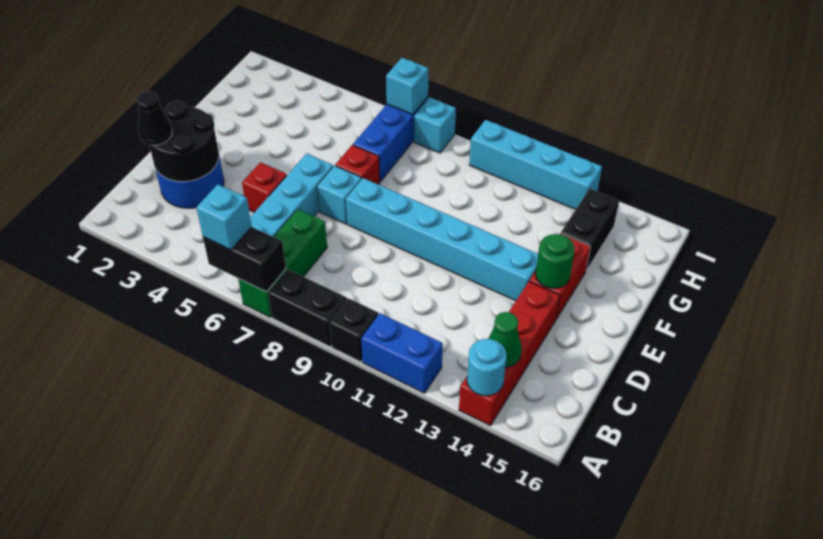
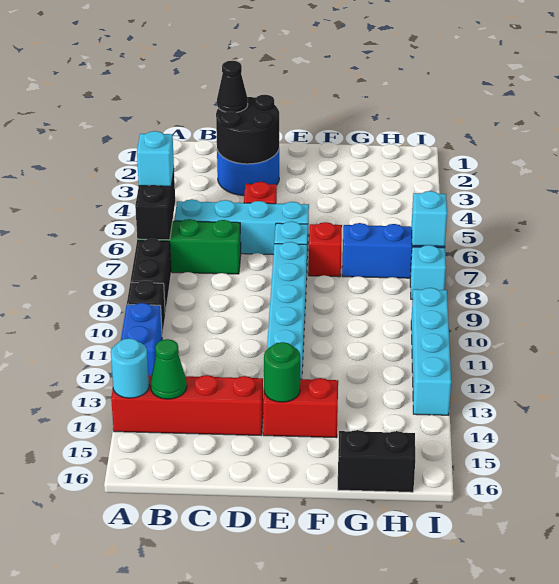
black brick G14:H14 level 1 -> black brick G16:H16 level 1

